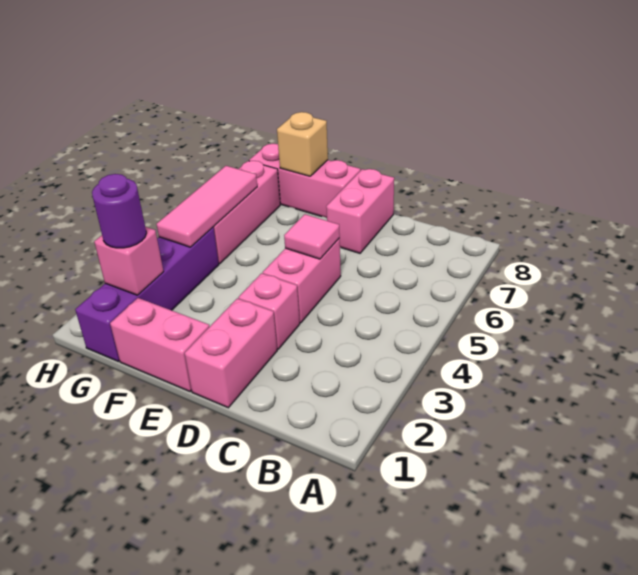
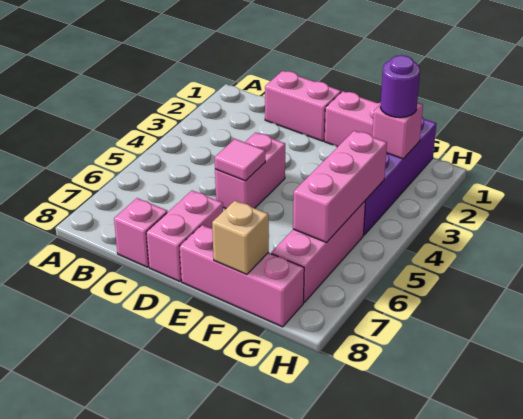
pink brick D1:D2 level 1 -> pink brick C1:D1 level 1
pink brick D3 level 1 -> pink brick C8 level 1
pink tile G4:G6 level 2 -> pink brick G4:G6 level 2

